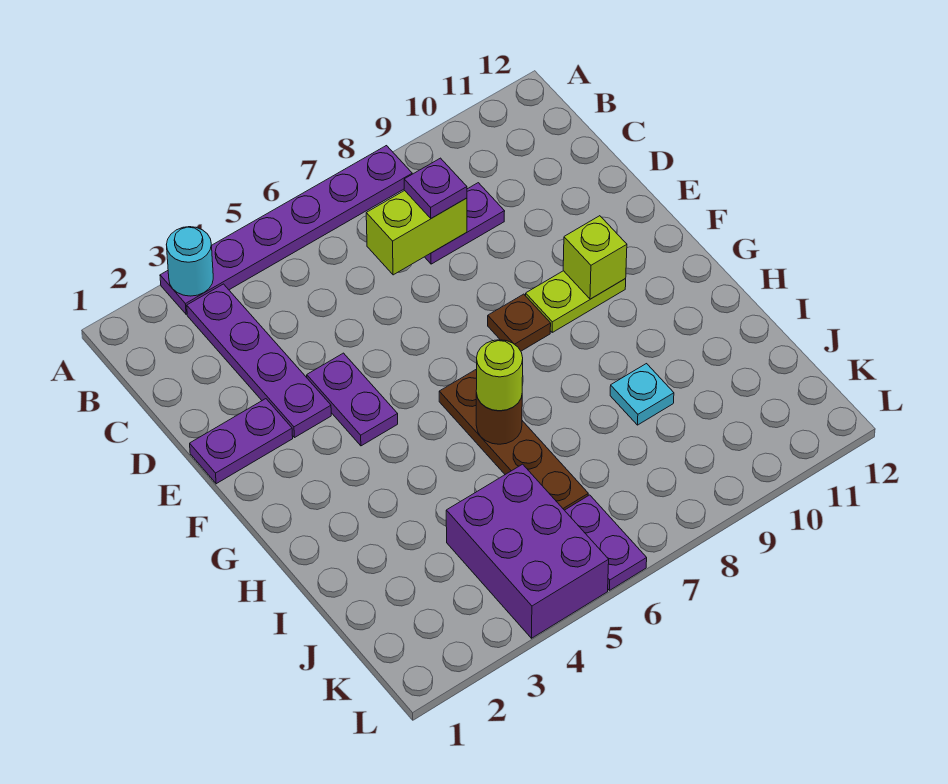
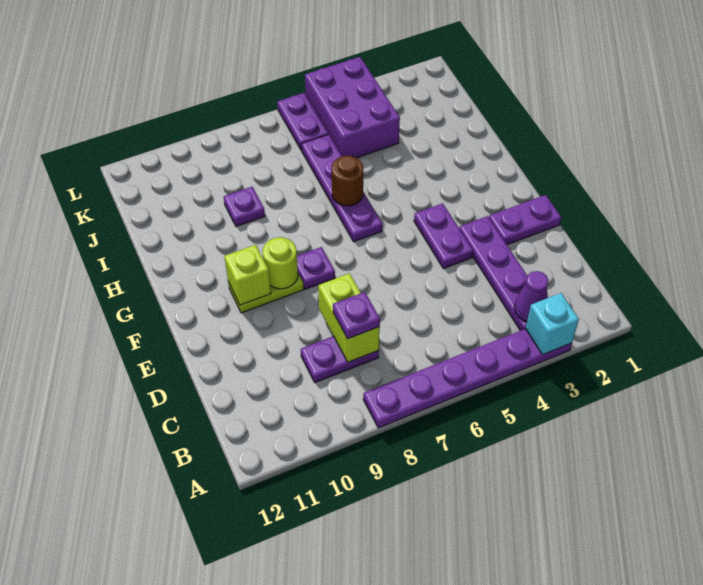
cyan round brick A3 level 2 -> cyan brick A3 level 2
none -> purple cone B3 level 2
lime brick C7:C8 level 2 -> lime brick C8:D8 level 2
brown plate F8 level 1 -> purple plate F8 level 1
brown plate G6:J6 level 1 -> purple plate G6:J6 level 1
lime round brick H6 level 3 -> lime round brick F9 level 2
cyan plate I9 level 1 -> purple plate I9 level 1

